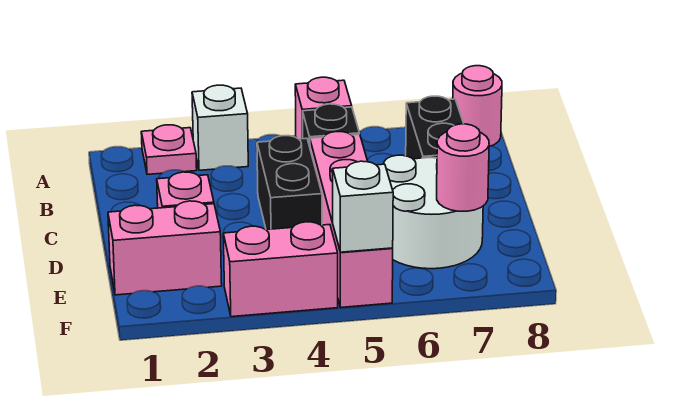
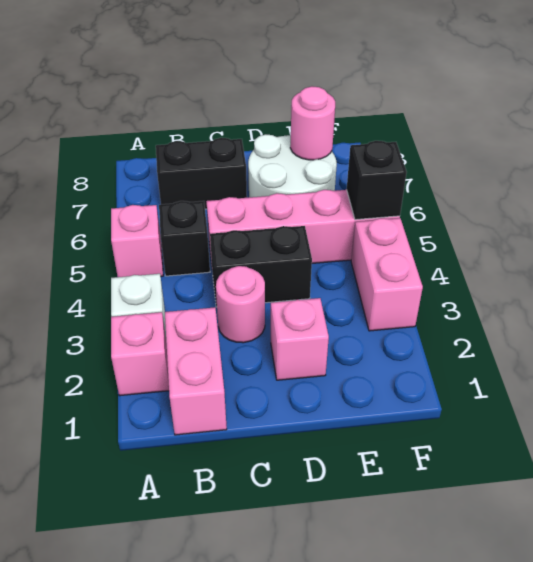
pink plate A2 level 1 -> pink brick A2 level 1
pink round brick A8 level 1 -> pink round brick C3 level 1
pink brick E1:E2 level 1 -> pink brick B1:B2 level 1
white brick F5 level 2 -> black brick F5 level 2

